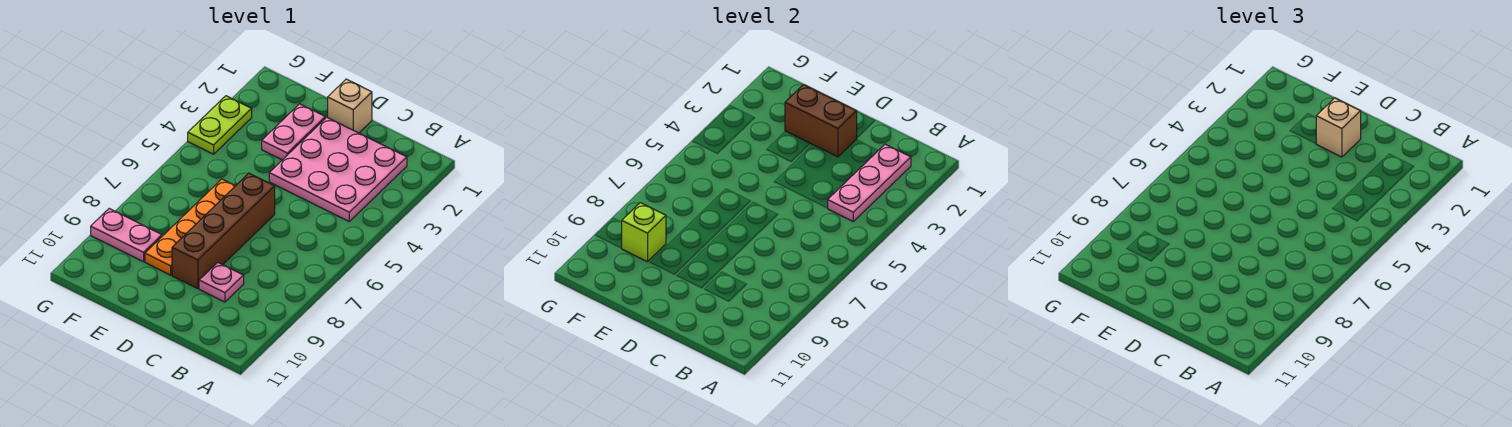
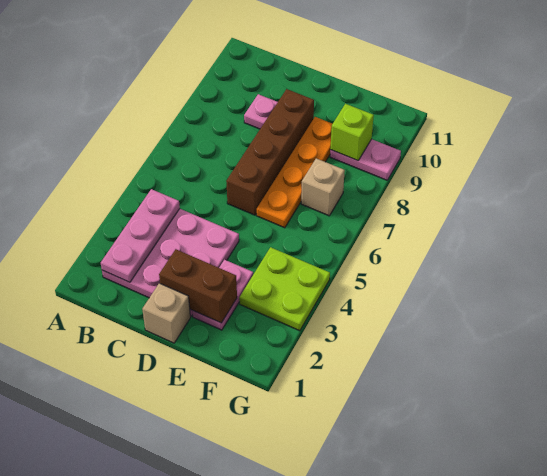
tan brick D2 level 3 -> tan brick F7 level 1
lime plate G3:G4 level 1 -> lime plate F3:G4 level 1

